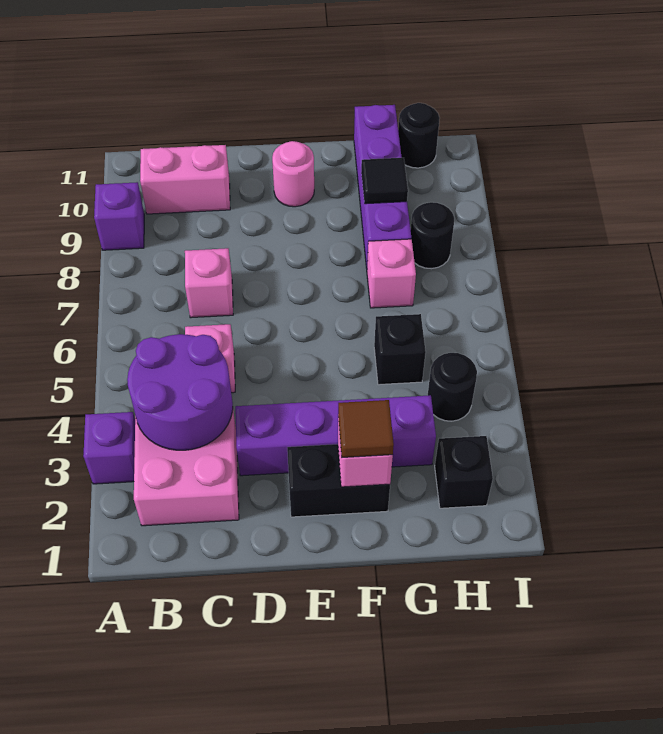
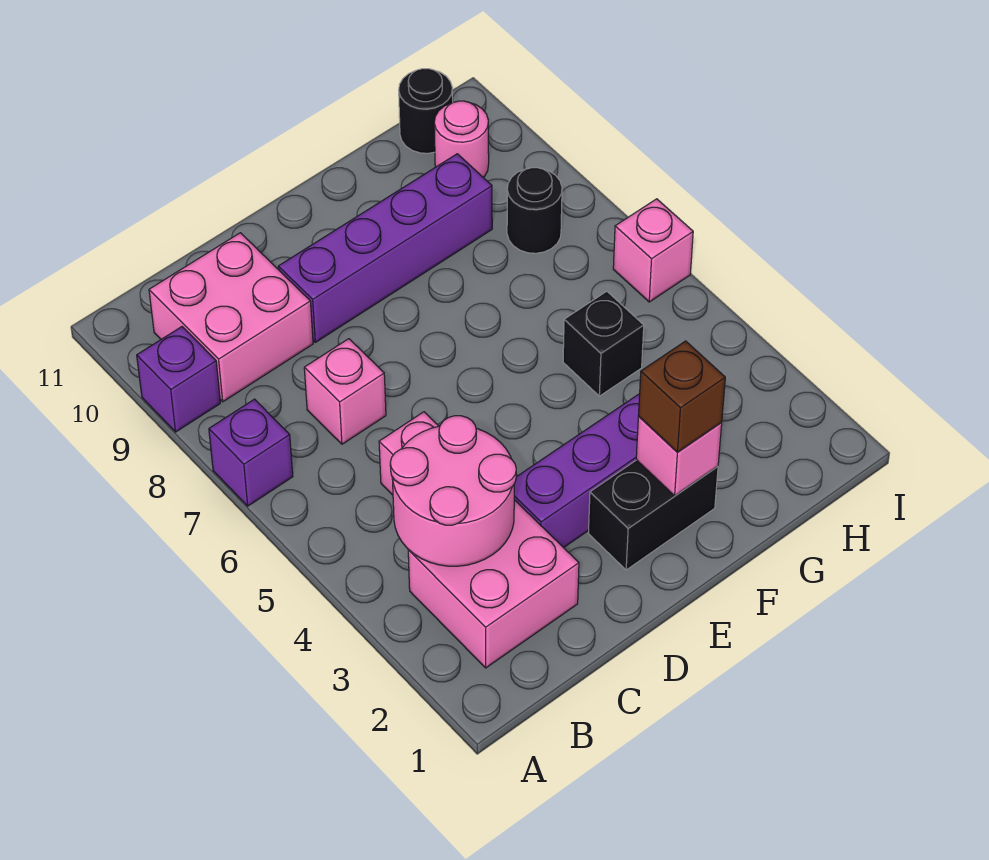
purple brick A3 level 1 -> purple brick A7 level 1
purple round brick B3:C4 level 2 -> pink round brick B3:C4 level 2
pink brick B10:C10 level 1 -> pink brick B9:C10 level 1
pink round brick E10 level 1 -> pink round brick H10 level 1
brown tile F2 level 3 -> brown brick F2 level 3
pink brick G7 level 1 -> pink brick I6 level 1
purple brick G8:G11 level 1 -> purple brick D9:G9 level 1
black tile G9 level 2 -> none
black brick H2 level 1 -> none
black round brick H4 level 1 -> none

